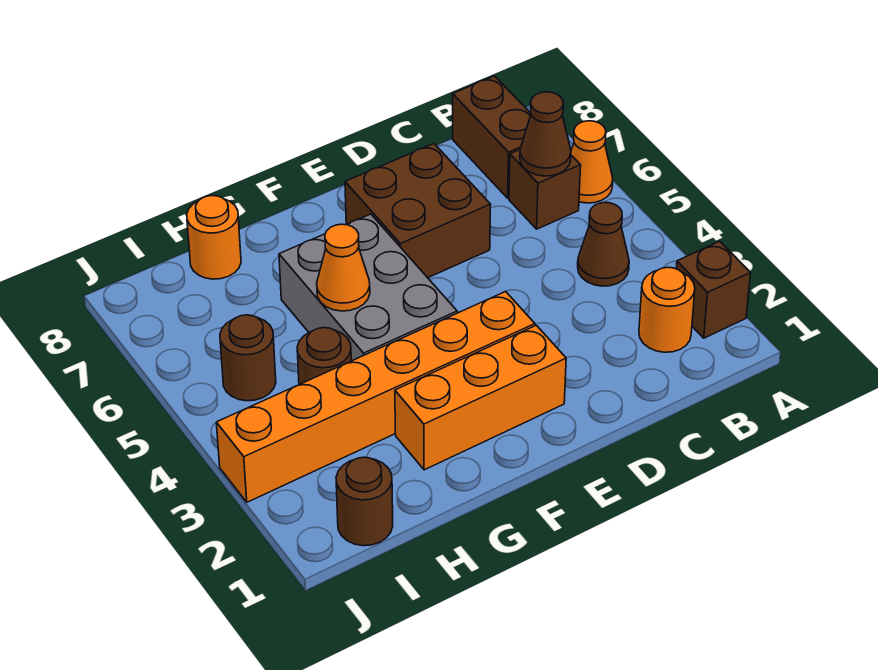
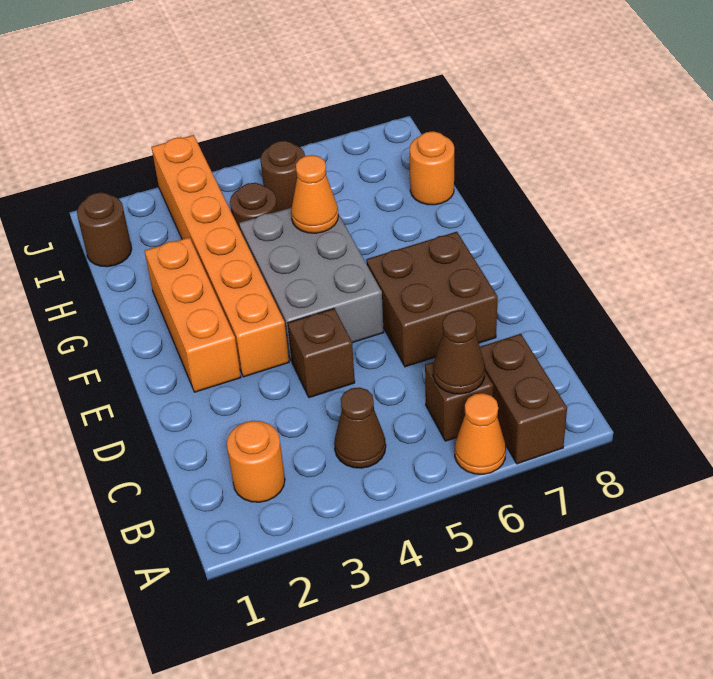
brown brick A2 level 1 -> brown brick D4 level 1
brown brick B7:B8 level 1 -> brown brick A7:B7 level 1
grey brick F4:G6 level 1 -> grey brick E4:G5 level 1

